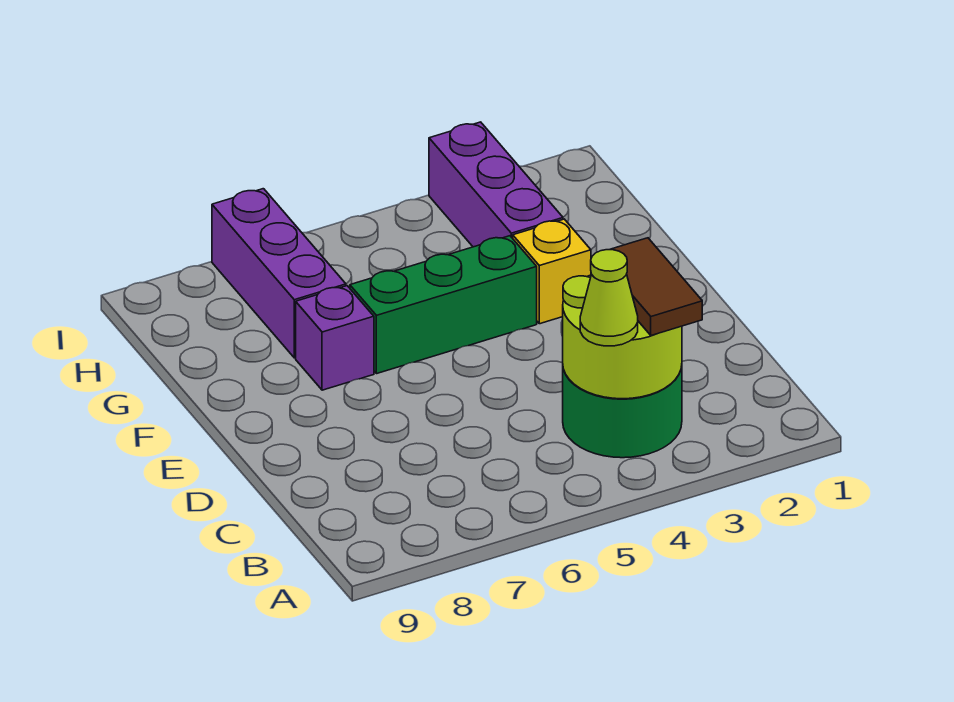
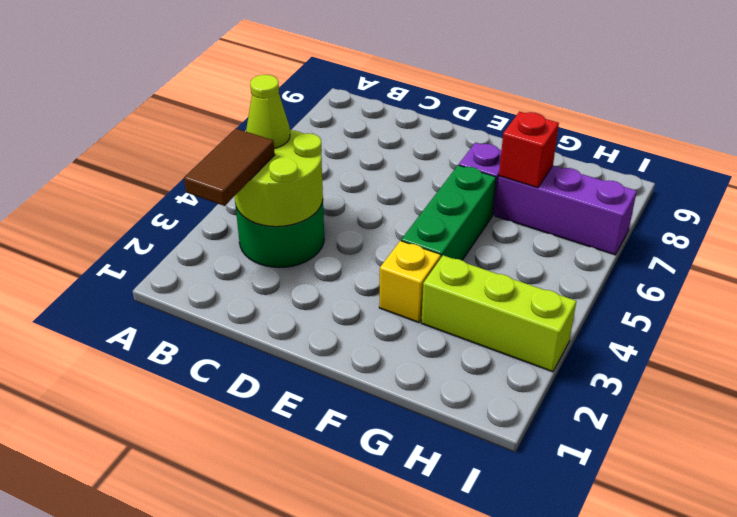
brown tile B3:C3 level 3 -> brown tile B2:B3 level 3
purple brick G3:I3 level 1 -> lime brick G3:I3 level 1
none -> red brick G7 level 2

